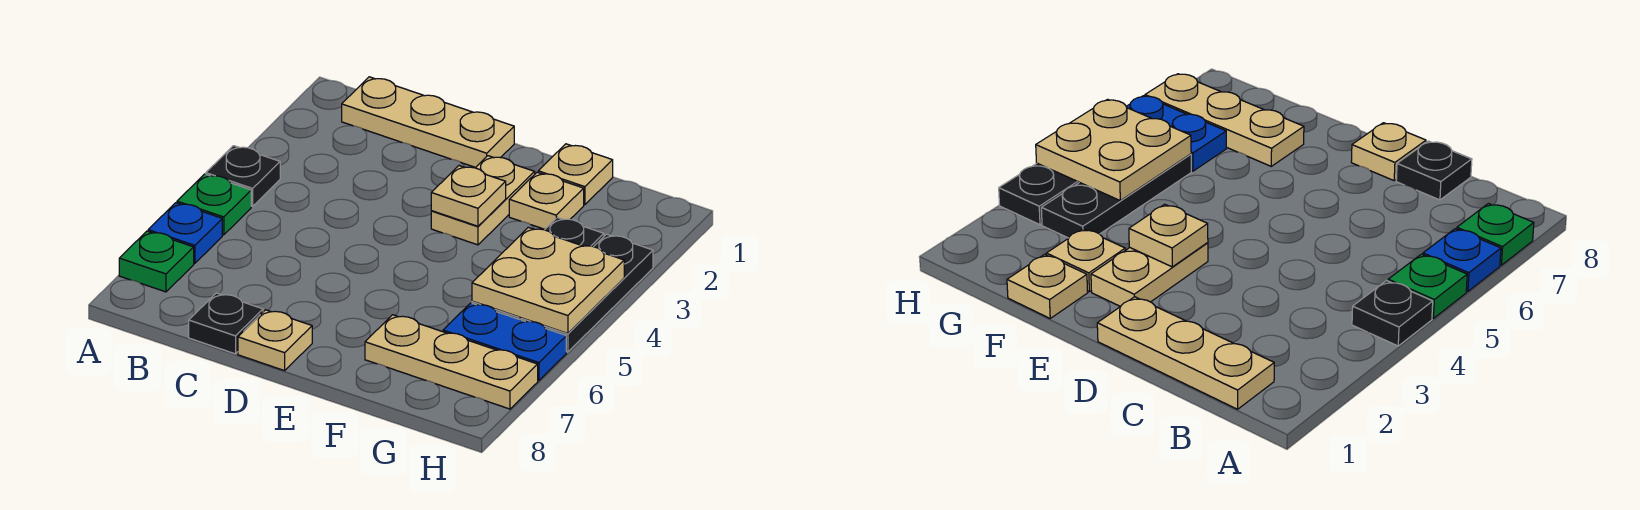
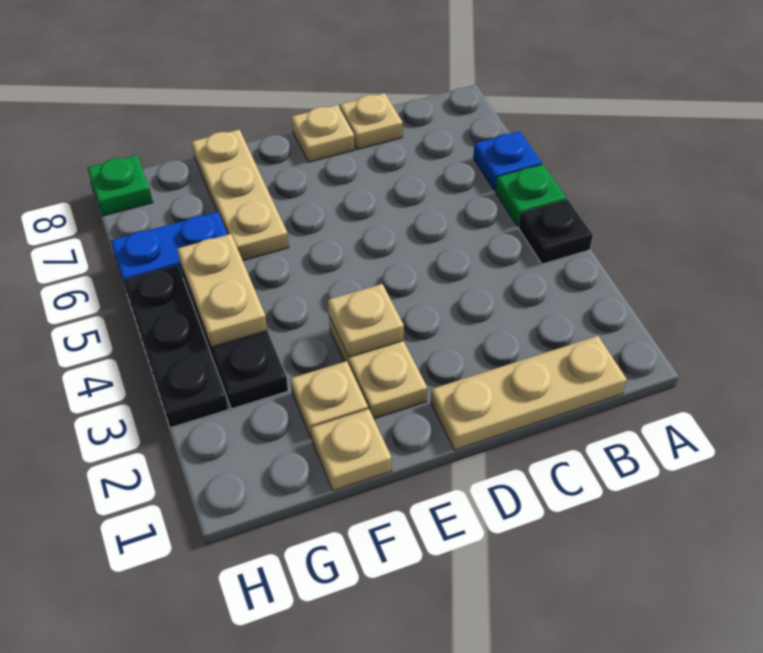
green plate A7 level 1 -> green plate H8 level 1
black plate C8 level 1 -> tan plate C8 level 1
tan plate F7:H7 level 1 -> tan plate F6:F8 level 1
tan plate G4:H5 level 2 -> tan plate G4:G5 level 2

